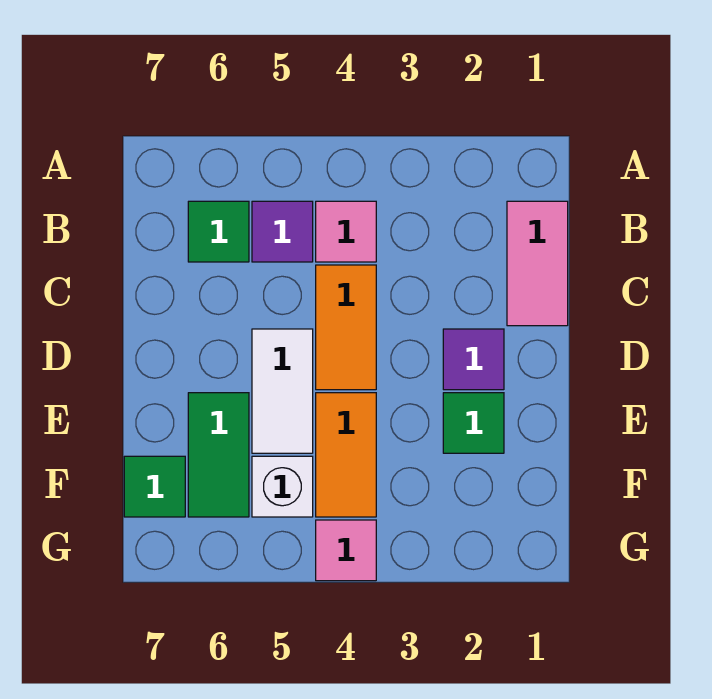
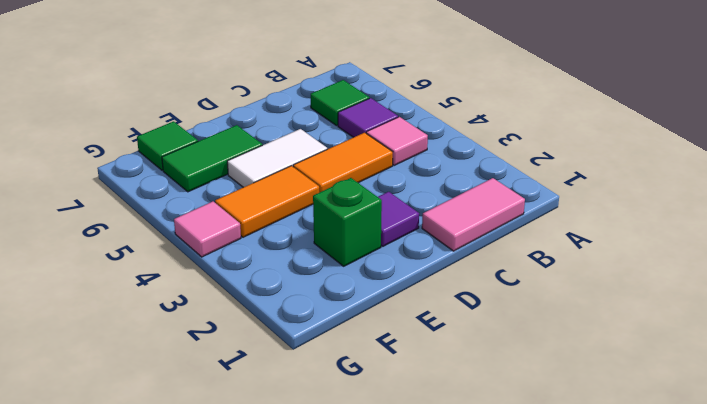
green tile E2 level 1 -> green brick E2 level 1
white brick F5 level 1 -> none

